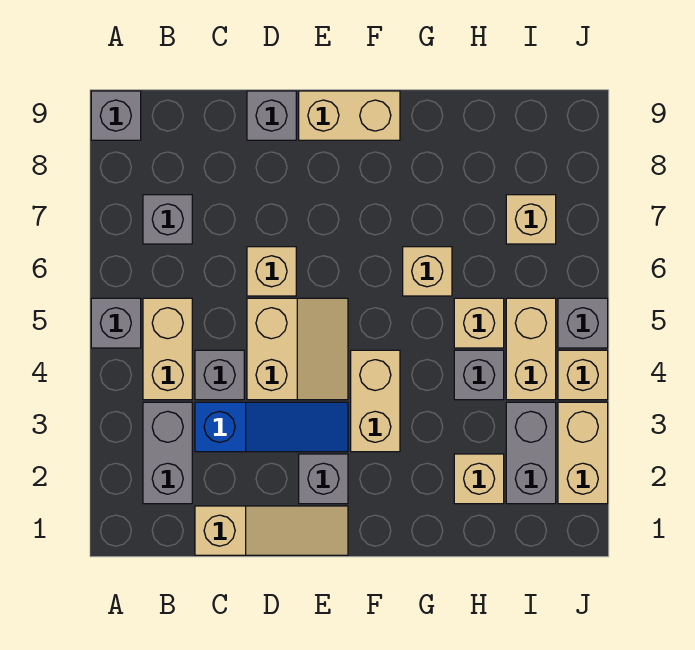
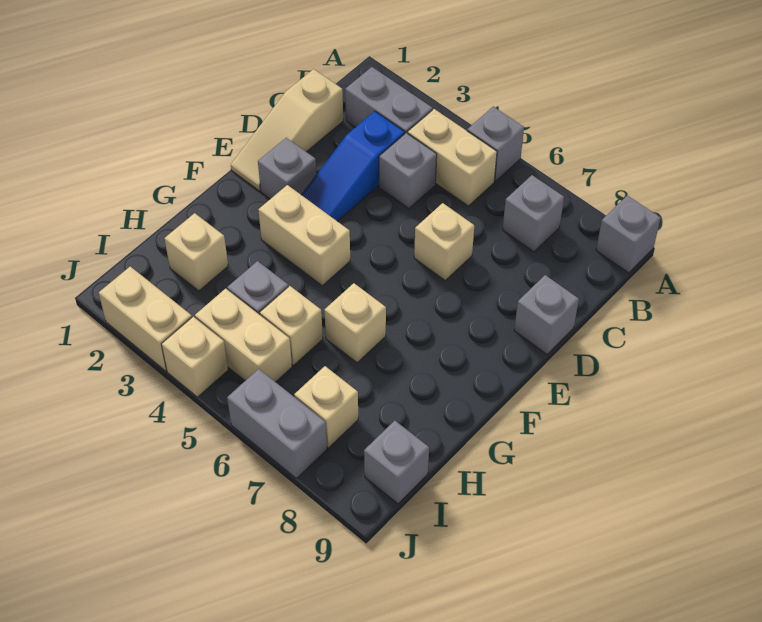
tan slope D4:E5 level 1 top D -> none
tan brick E9:F9 level 1 -> none
grey brick I2:I3 level 1 -> grey brick J6:J7 level 1
grey brick J5 level 1 -> grey brick I9 level 1

